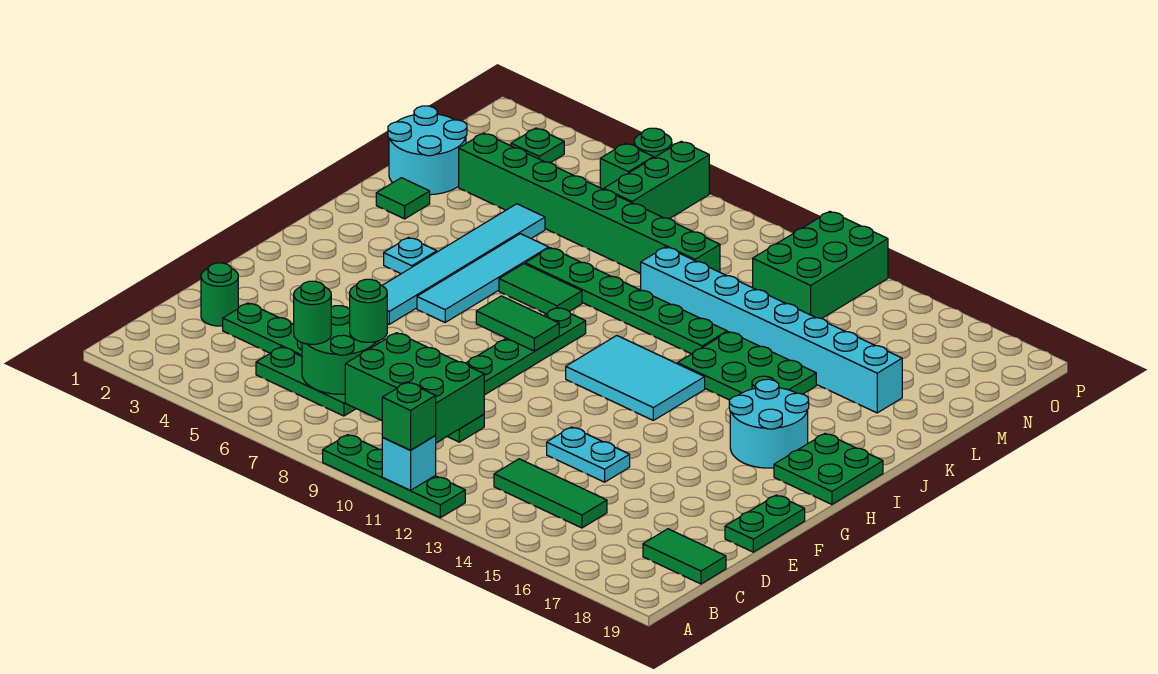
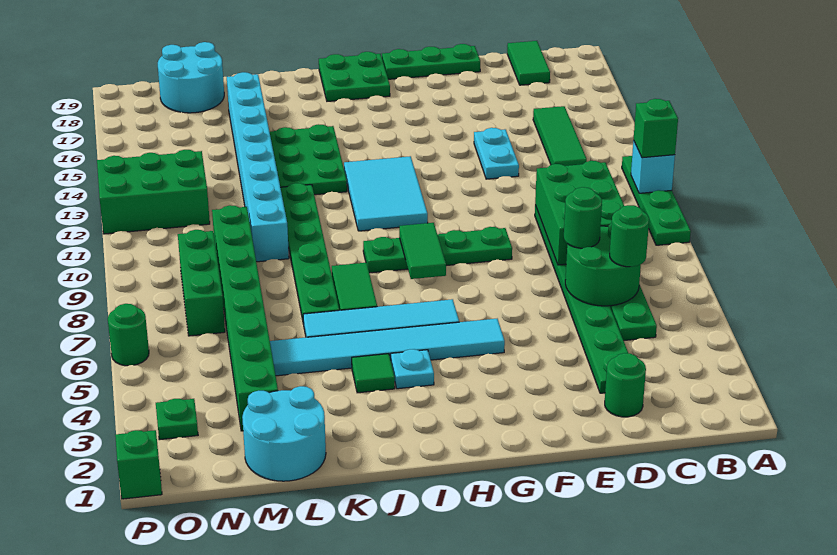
green plate E19:F19 level 1 -> green plate E19:G19 level 1
cyan round brick H16:I17 level 1 -> cyan round brick M18:N19 level 1
green tile K2 level 1 -> green tile J4 level 1
green brick N7:P7 level 1 -> green brick N7:N9 level 1
green brick O6 level 1 -> green brick P1 level 1

